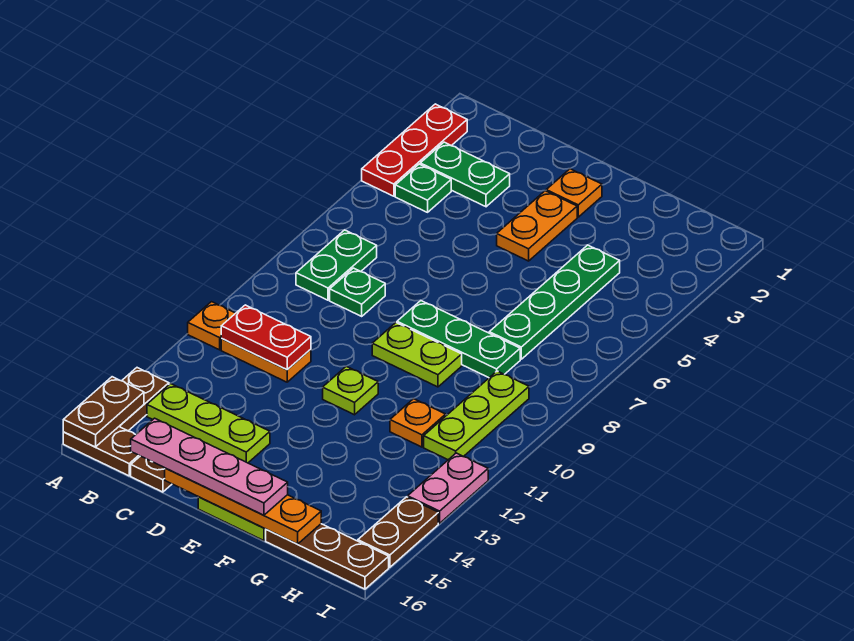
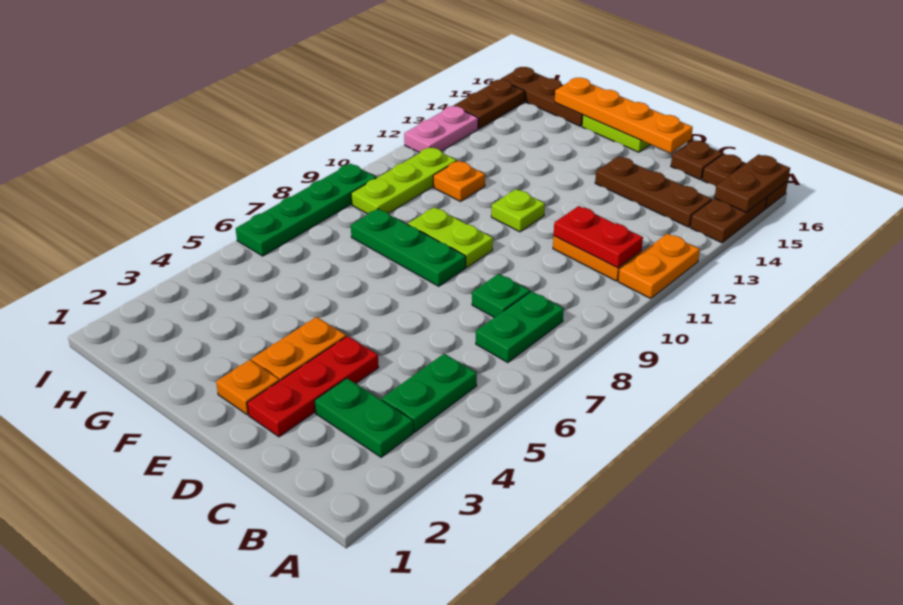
red plate A2:A4 level 1 -> red plate D2:D4 level 1
orange plate A11 level 1 -> orange plate A11:A12 level 1
green plate B4 level 1 -> green plate B4:B5 level 1
lime plate B14:D14 level 1 -> brown plate B14:D14 level 1
pink plate C16:F16 level 3 -> none
green plate G4:G7 level 1 -> green plate I6:I9 level 1

